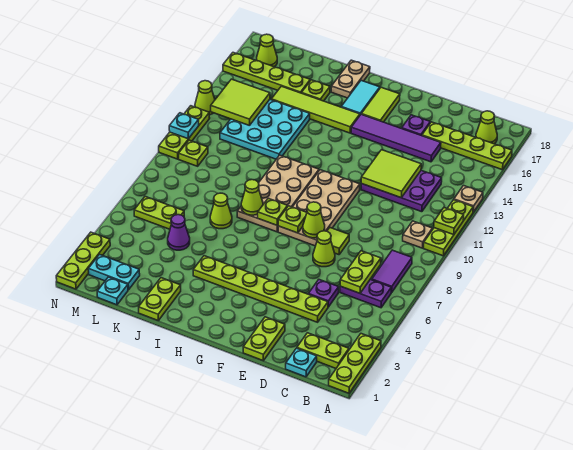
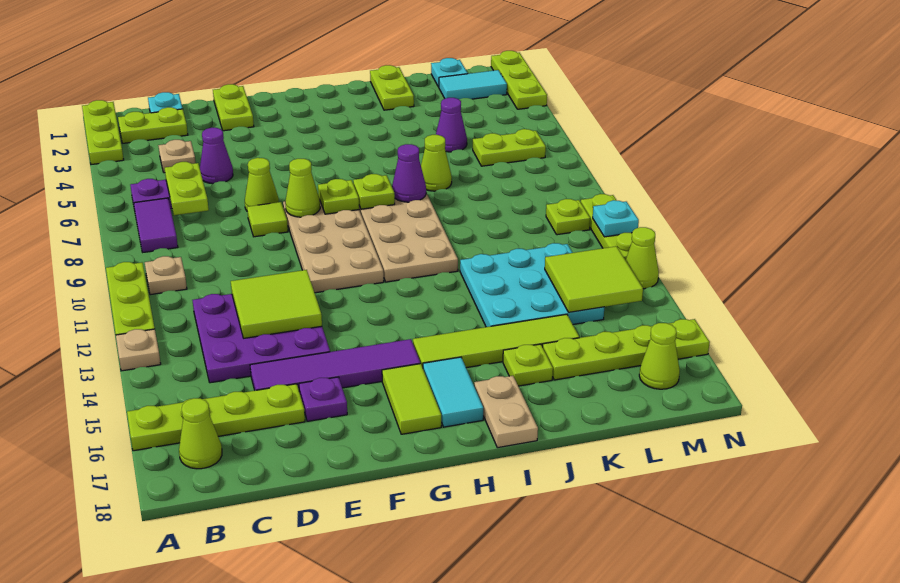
lime plate A11 level 2 -> none
none -> tan plate C4 level 1
purple plate C12:E13 level 1 -> purple plate C12:E14 level 1
lime plate D4:I4 level 1 -> none
purple plate D5 level 1 -> purple cone D5 level 1
lime cone I8 level 2 -> purple cone I8 level 2
cyan plate L2:M2 level 1 -> cyan tile L2:M2 level 1

